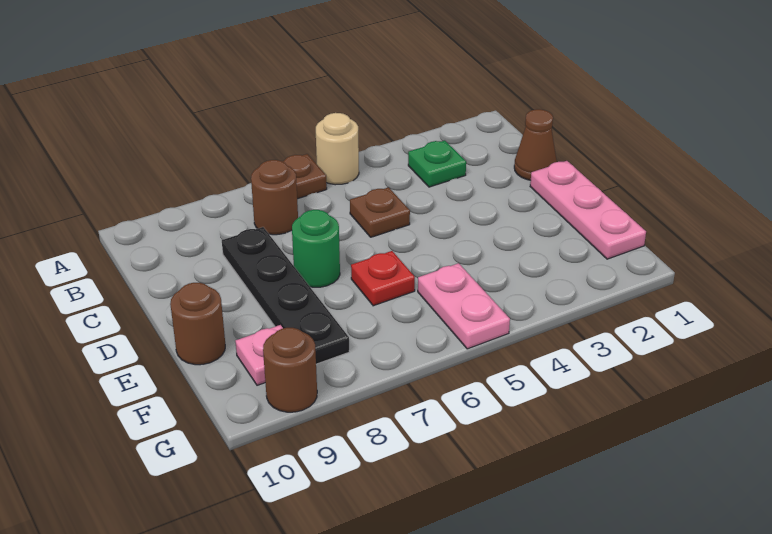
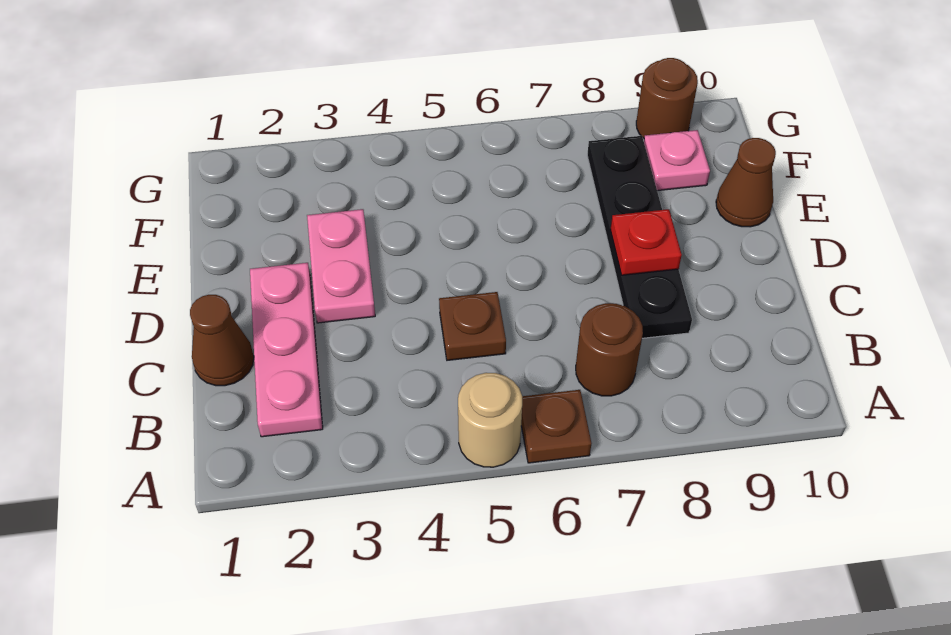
green plate B3 level 1 -> none
pink plate D1:F1 level 1 -> pink plate B2:D2 level 1
green round brick D7 level 1 -> none
red plate E6 level 1 -> red plate D8 level 2
brown round brick E10 level 1 -> brown cone E10 level 1
pink plate F5:G5 level 1 -> pink plate D3:E3 level 1

